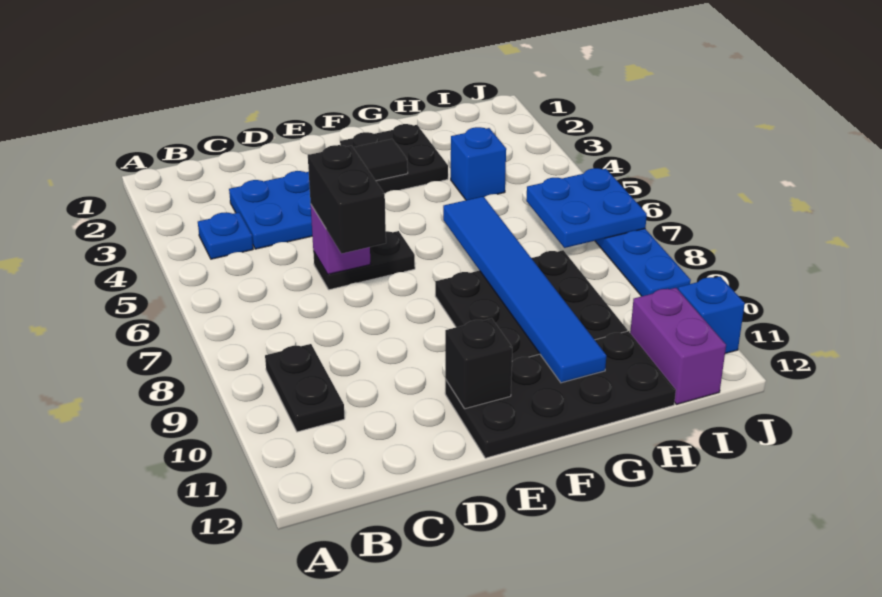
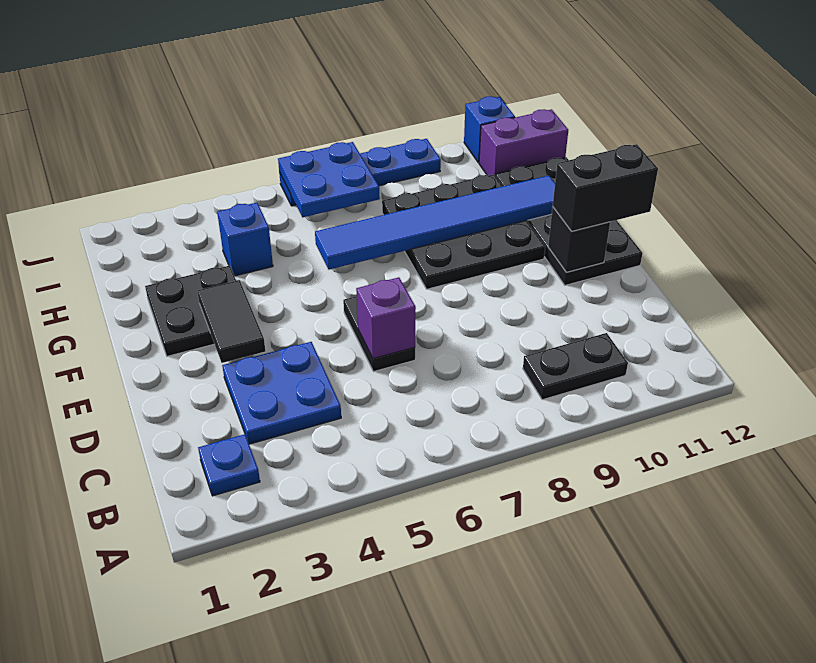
blue plate B4 level 1 -> blue plate B2 level 1
black brick D6:D7 level 3 -> black brick E11:E12 level 3

